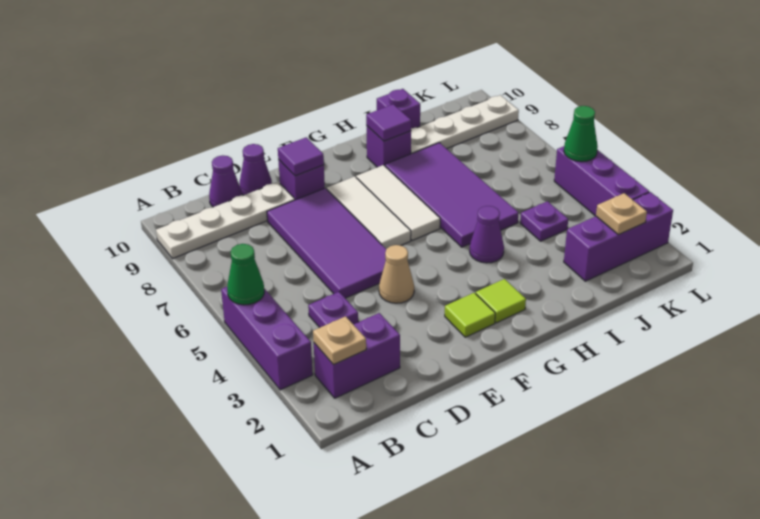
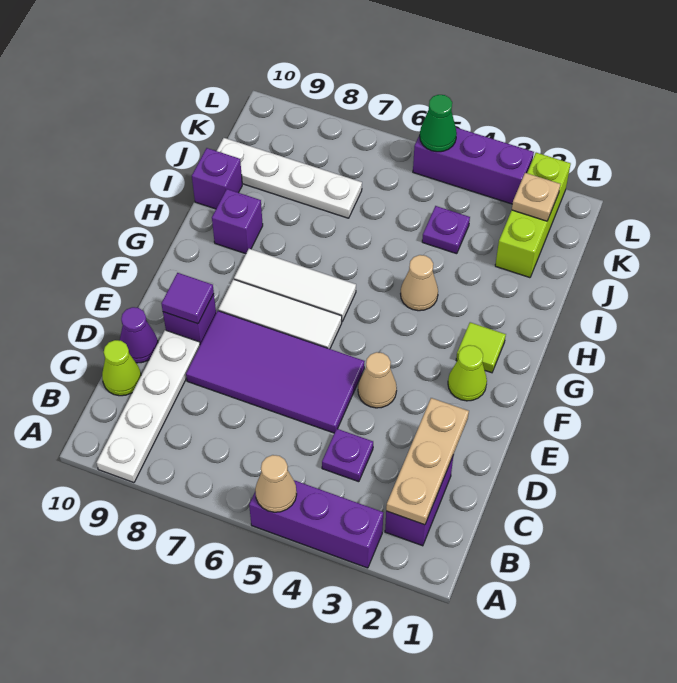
green cone A5 level 2 -> tan cone A5 level 2
tan plate B2 level 2 -> tan plate B2:D2 level 2
purple cone C10 level 1 -> lime cone C10 level 1
lime tile F2 level 1 -> lime cone F2 level 1
purple cone H4 level 1 -> tan cone H4 level 1
purple tile H5:I8 level 1 -> none
purple tile H9 level 2 -> none
white plate I9:L9 level 1 -> white plate J7:J10 level 1
purple brick J2:L2 level 1 -> lime brick J2:L2 level 1

